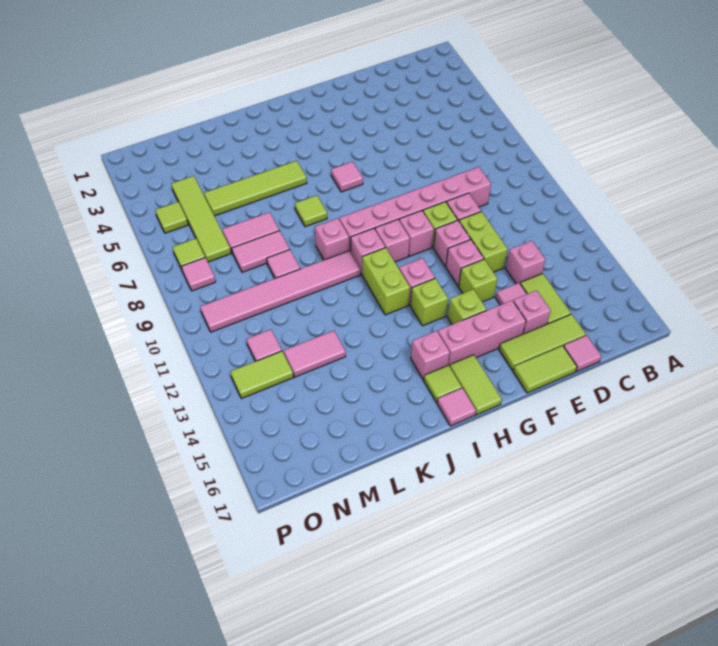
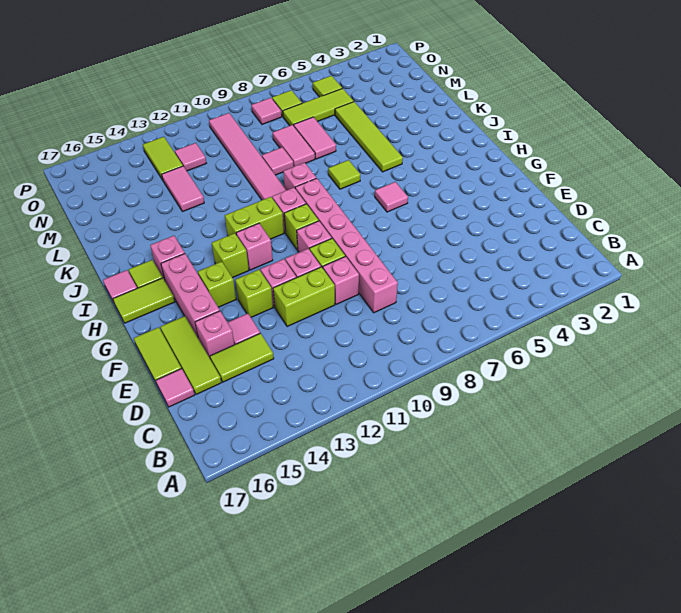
pink brick D13 level 1 -> none
pink brick H10 level 1 -> lime brick H10 level 1
lime tile N4:N7 level 1 -> lime tile N5:N7 level 1

